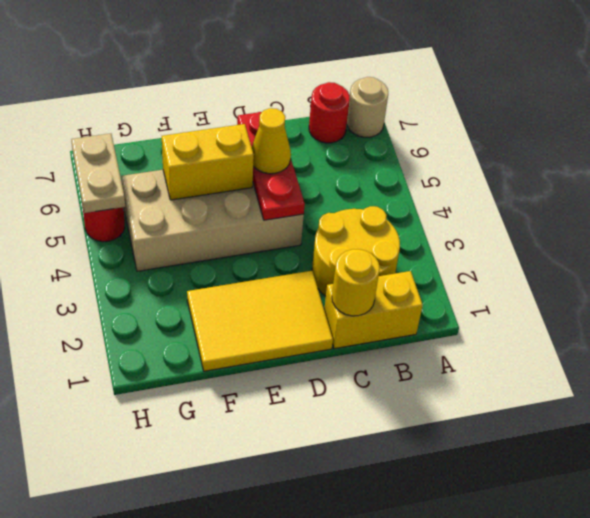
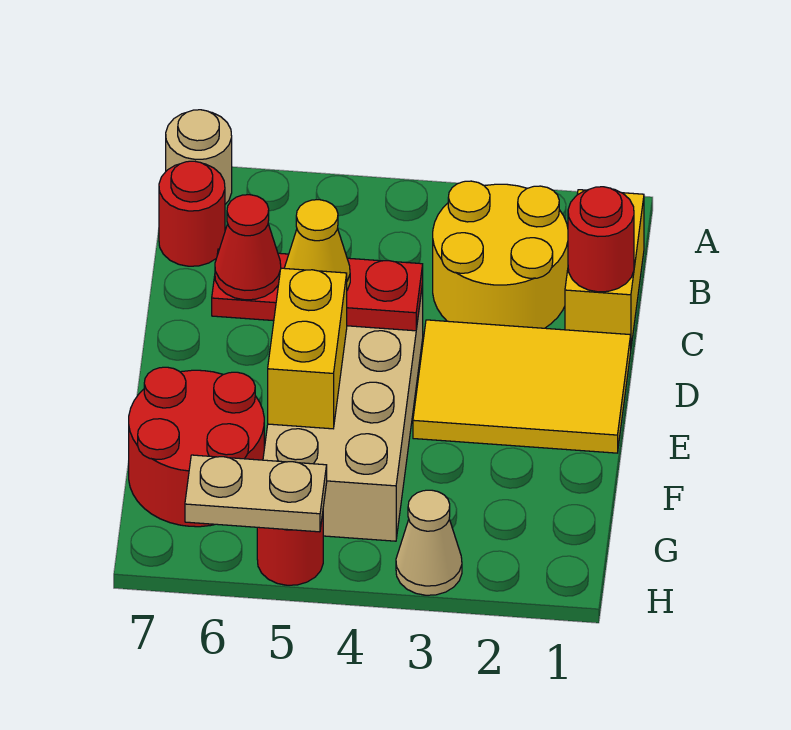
yellow round brick C1 level 2 -> red round brick C1 level 2
yellow tile D1:F2 level 1 -> yellow tile D1:E3 level 1
none -> red cone D6 level 3
none -> red round brick F6:G7 level 1
none -> tan cone H3 level 1

